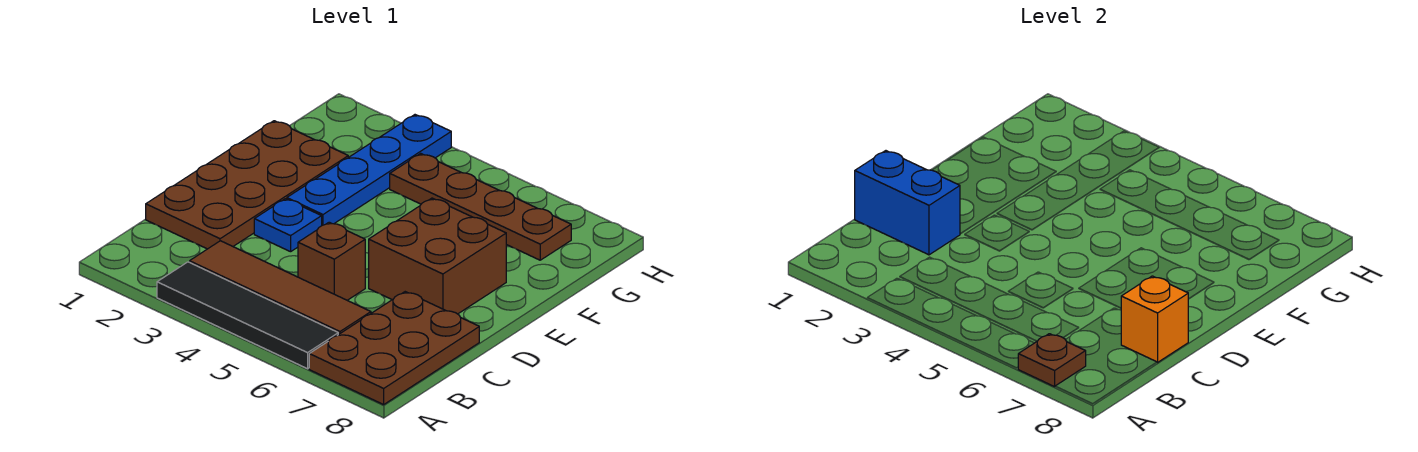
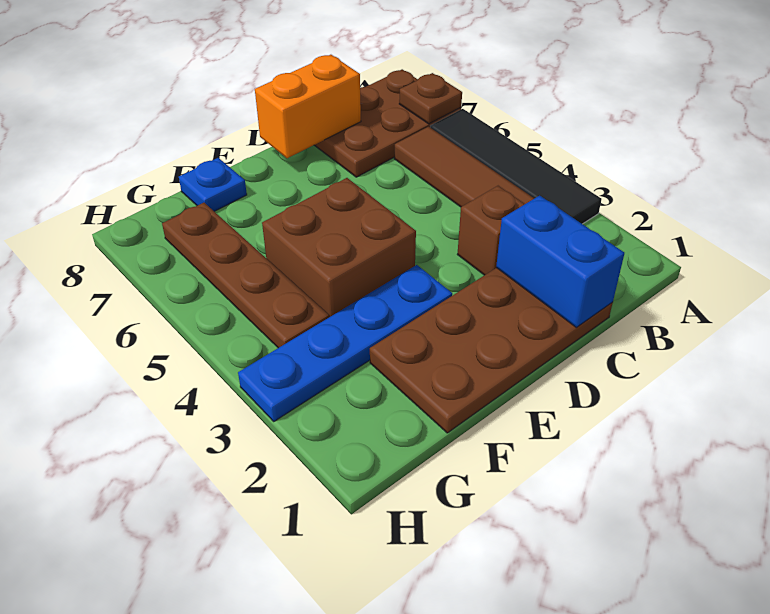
brown brick C5 level 1 -> brown brick C3 level 1
orange brick C8 level 2 -> orange brick C8:D8 level 2
blue plate D3 level 1 -> blue plate F8 level 1
brown brick D6:E7 level 1 -> brown brick E4:F5 level 1

